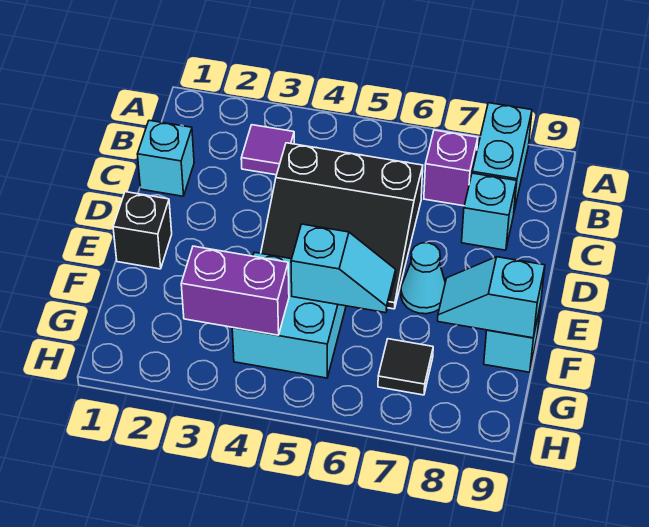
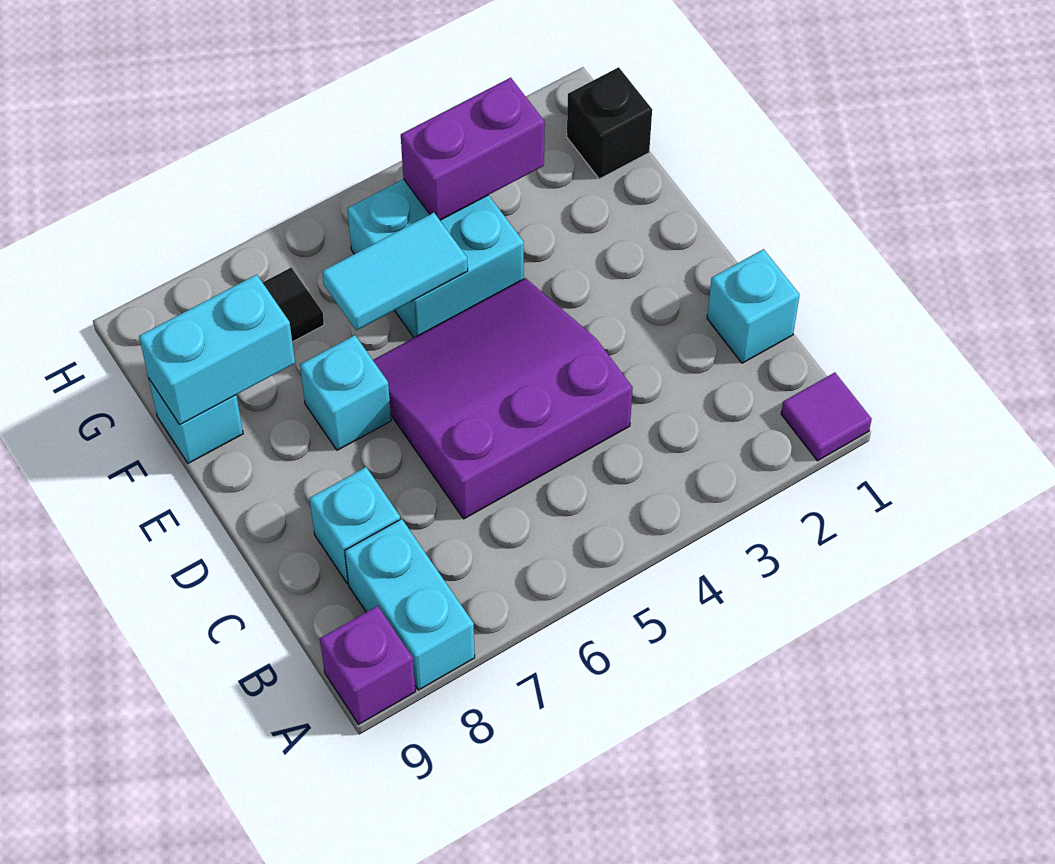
purple tile B3 level 1 -> purple tile A1 level 1
purple brick B7 level 1 -> purple brick A9 level 1
black slope C4:E6 level 1 top C -> purple slope C4:E6 level 1 top C
black brick E1 level 1 -> black brick G1 level 1
cyan cone E7 level 1 -> cyan brick E7 level 1
cyan slope F5:F6 level 2 top 5 -> cyan tile F5:F6 level 2
cyan slope F8:F9 level 2 top 9 -> cyan brick F8:F9 level 2

